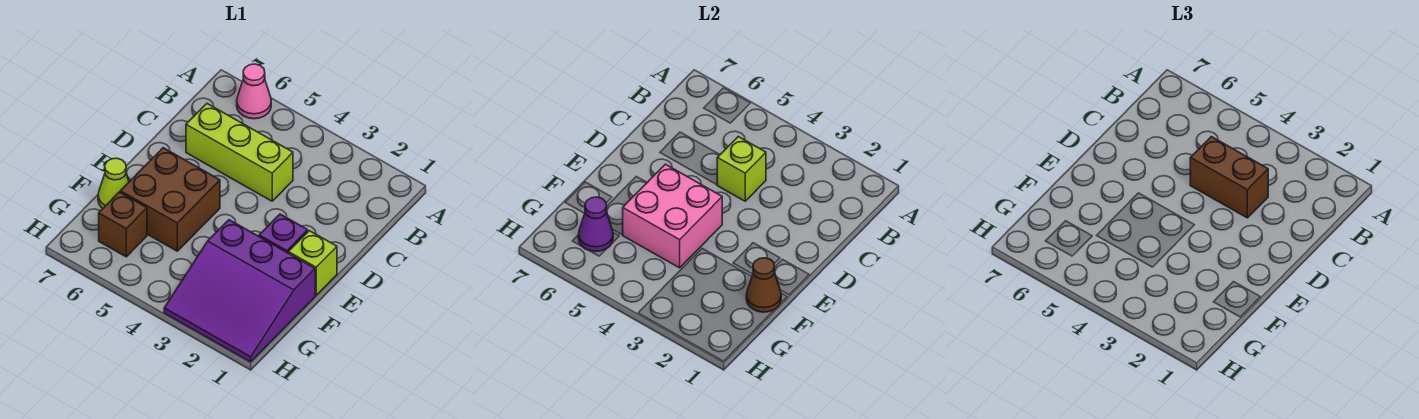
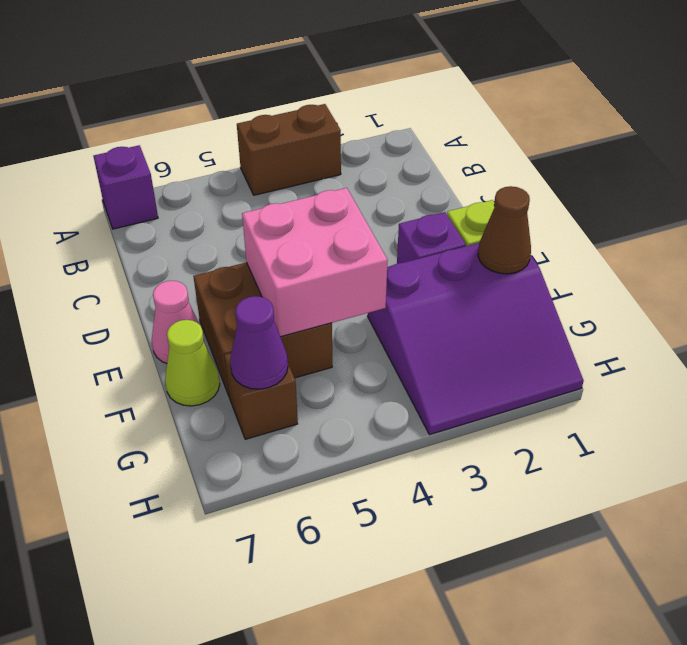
pink cone A6 level 1 -> pink cone E7 level 1
none -> purple brick A7 level 1
brown brick C3:C4 level 3 -> brown brick A3:A4 level 1
lime brick C4:C6 level 1 -> none
lime brick C4 level 2 -> none

